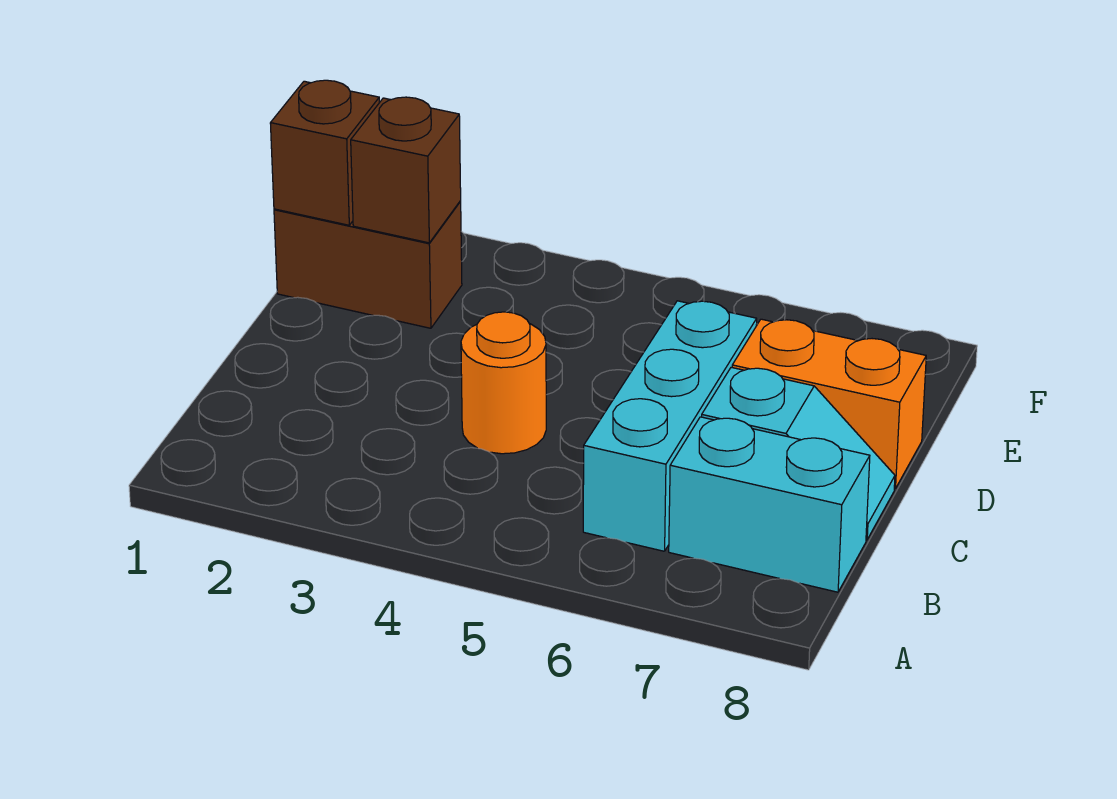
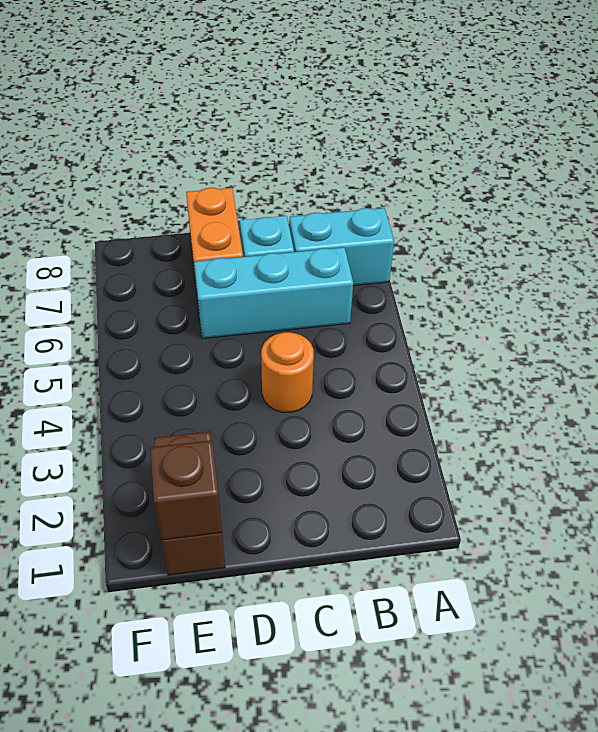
cyan brick B7:B8 level 1 -> cyan brick A7:B7 level 1
brown brick E2 level 2 -> none

